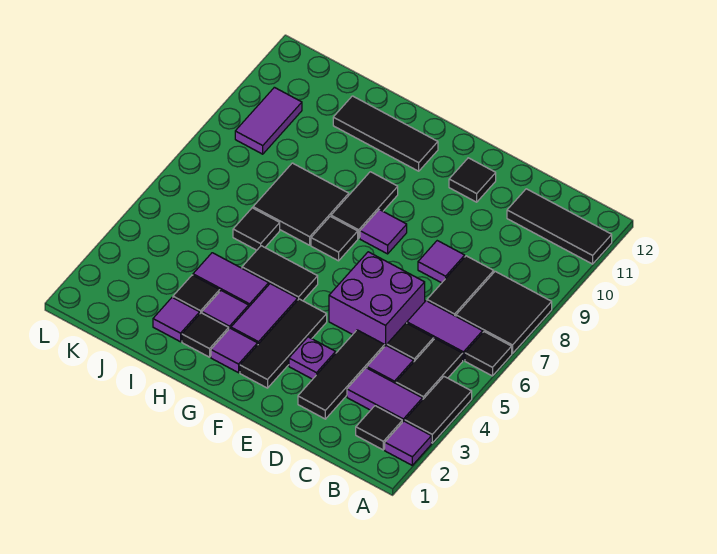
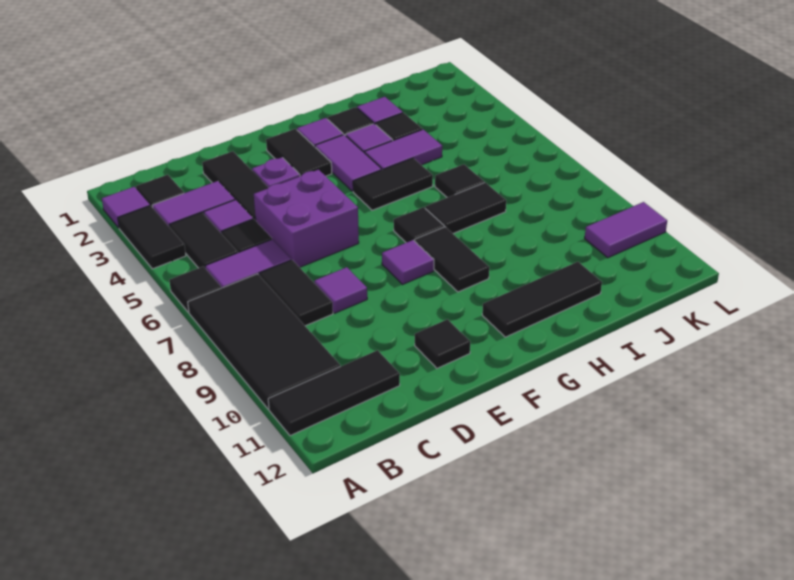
black tile A7:B8 level 1 -> black tile A7:B10 level 1
black tile F2:F4 level 1 -> black tile F2:F3 level 1
black tile H7:I8 level 1 -> black tile H7:I7 level 1
purple tile K9:K10 level 1 -> purple tile K10:L10 level 1

